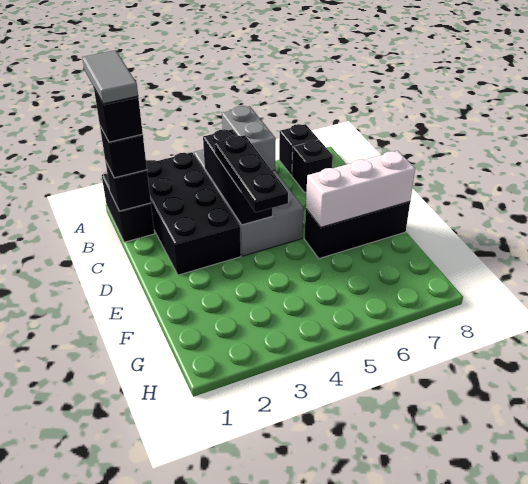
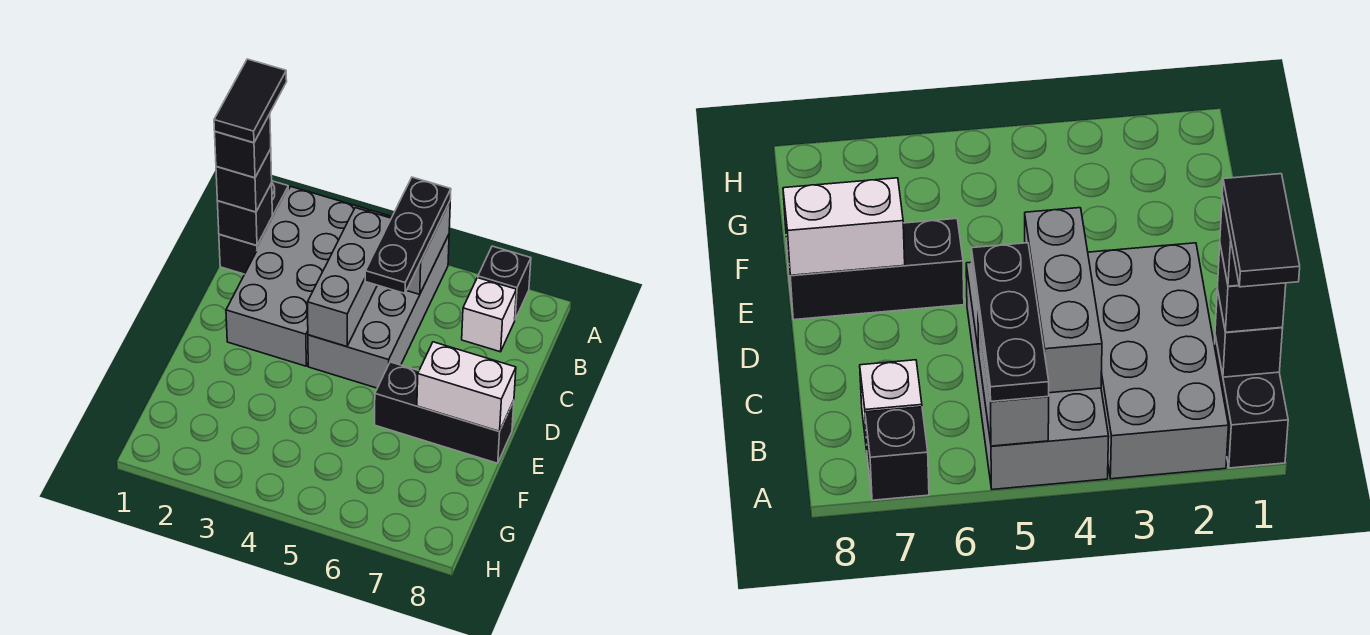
grey tile A1:B1 level 5 -> black tile A1:B1 level 5
black brick A2:D3 level 1 -> grey brick A2:D3 level 1
black brick B4:D4 level 2 -> grey brick B4:D4 level 2
black brick B7 level 1 -> white brick B7 level 1
black plate C4:E4 level 3 -> black plate A5:C5 level 3
white brick E6:E8 level 2 -> white brick E7:E8 level 2

